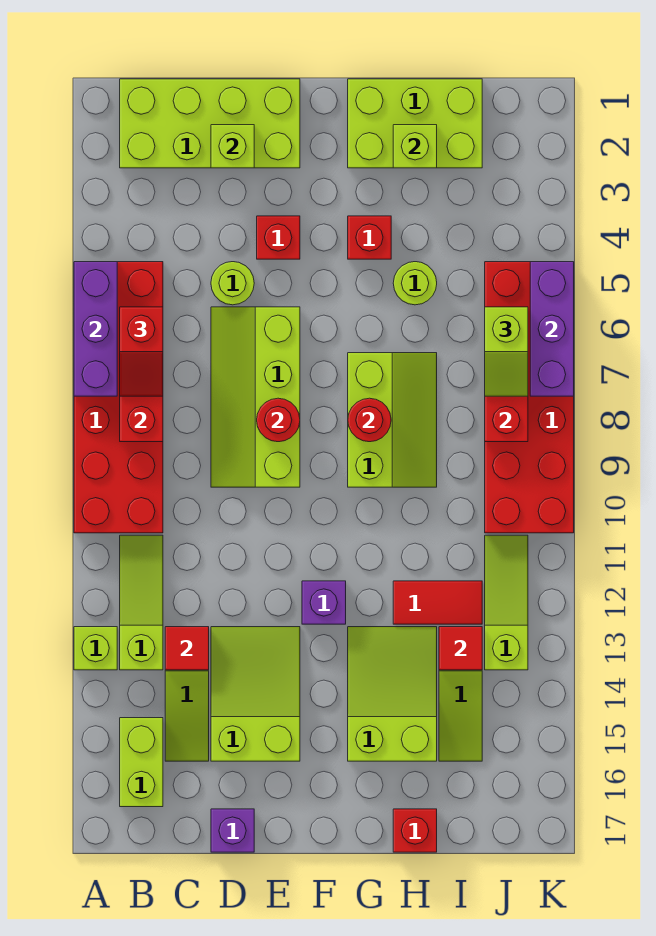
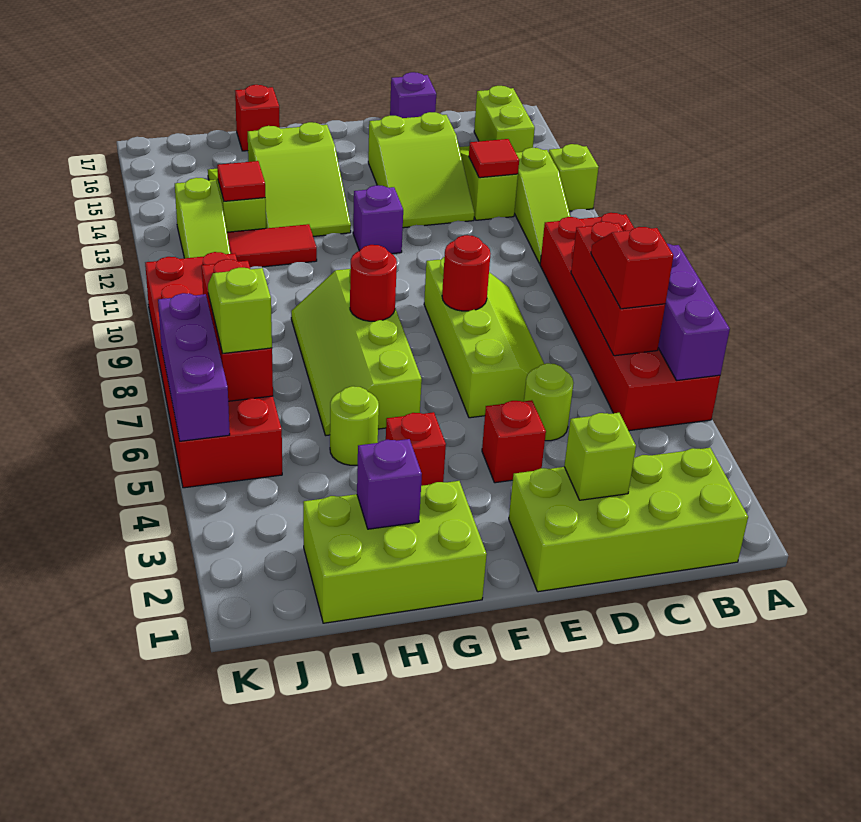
lime slope G7:H9 level 1 top G -> lime slope G6:H9 level 1 top G
lime brick H2 level 2 -> purple brick H2 level 2

